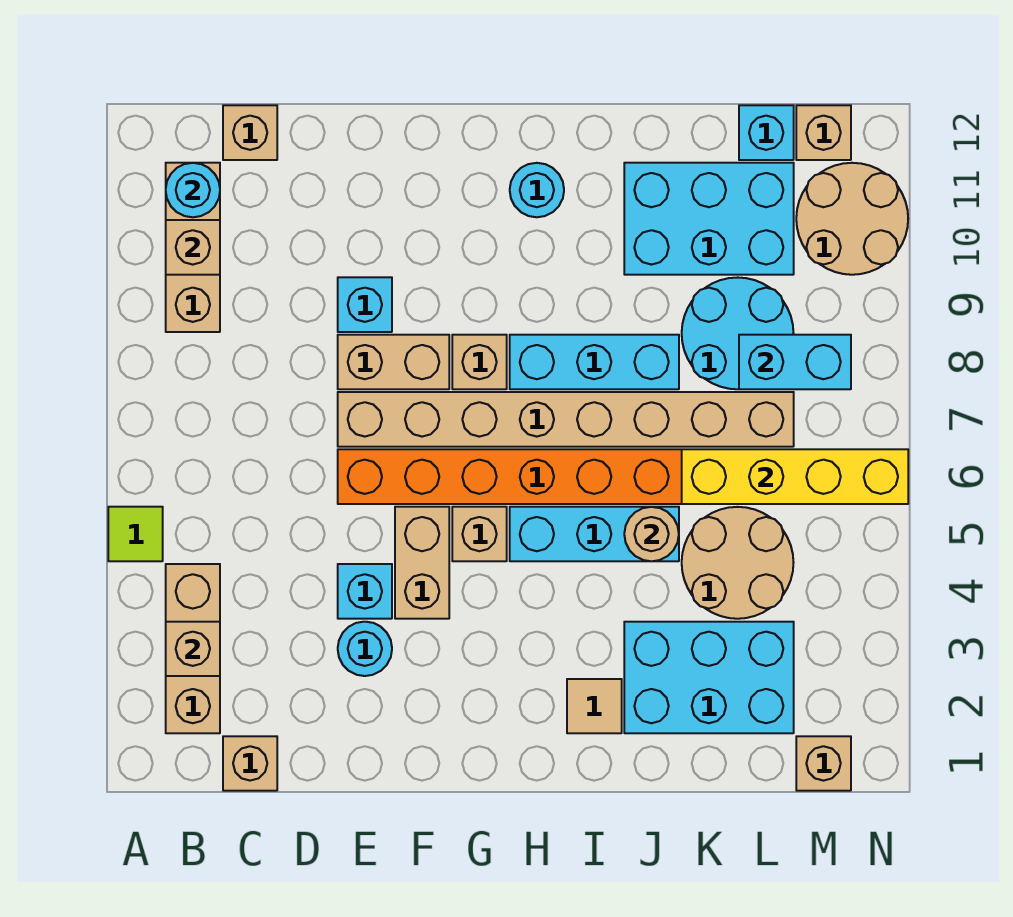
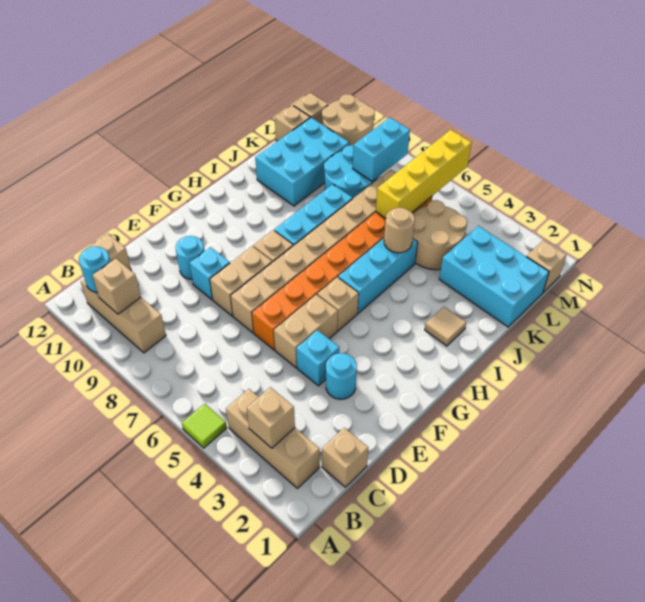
tan brick F4:F5 level 1 -> tan brick E5:F5 level 1
cyan round brick H11 level 1 -> cyan round brick E10 level 1
cyan brick J2:L3 level 1 -> cyan brick K1:L3 level 1
cyan brick L12 level 1 -> tan brick L12 level 1

